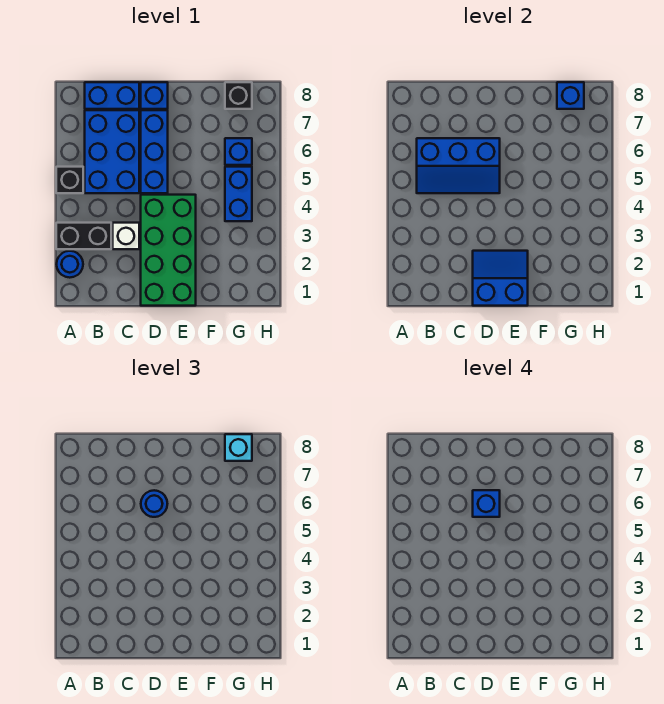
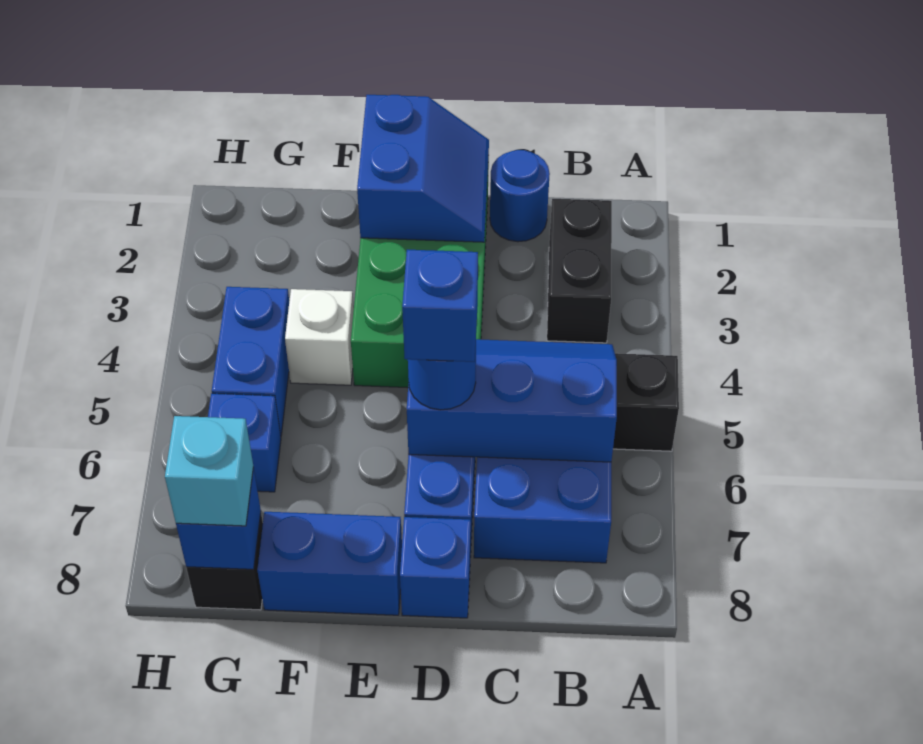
blue round brick A2 level 1 -> blue round brick C1 level 1
black brick A3:B3 level 1 -> black brick B2:B3 level 1
blue brick B8:C8 level 1 -> blue brick E8:F8 level 1
white brick C3 level 1 -> white brick F4 level 1
blue slope D1:E2 level 2 top 1 -> blue slope D1:E2 level 2 top E

